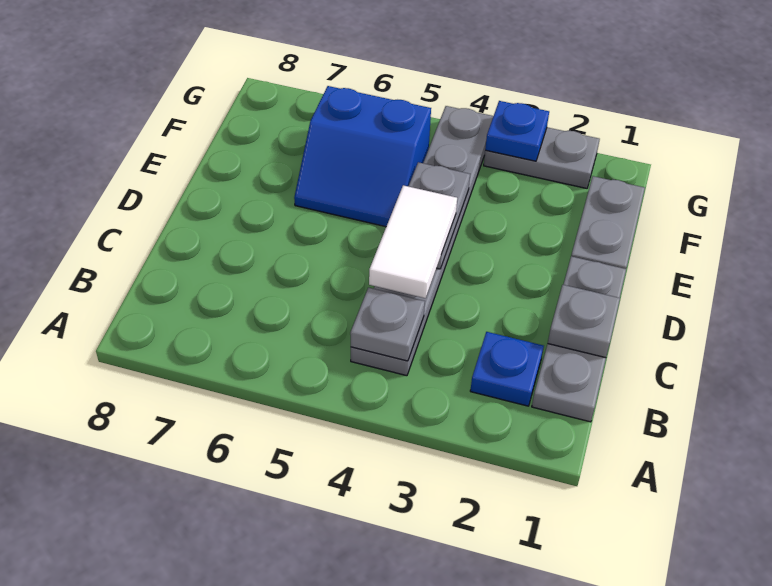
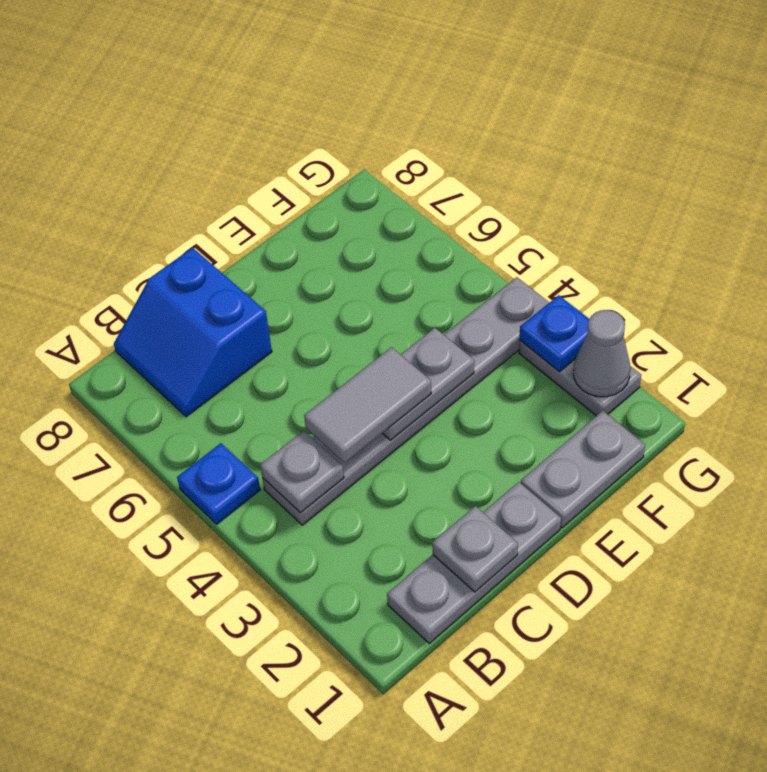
blue plate B2 level 1 -> blue plate A5 level 1
white tile C4:D4 level 3 -> grey tile C4:D4 level 3
blue slope E5:F6 level 1 top F -> blue slope B7:C8 level 1 top C
none -> grey cone G2 level 2

